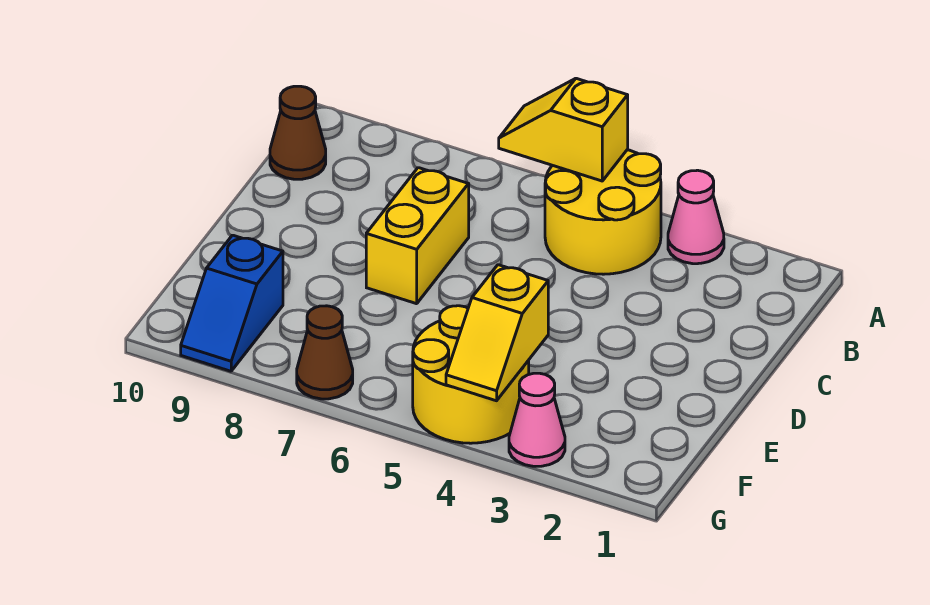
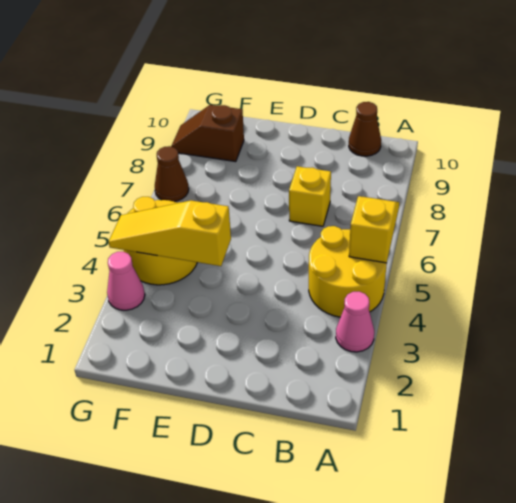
yellow brick C7:D7 level 1 -> yellow brick C7 level 1
yellow slope F4:G4 level 2 top F -> yellow slope E4:G4 level 2 top E
blue slope F9:G9 level 1 top F -> brown slope F9:G9 level 1 top F

